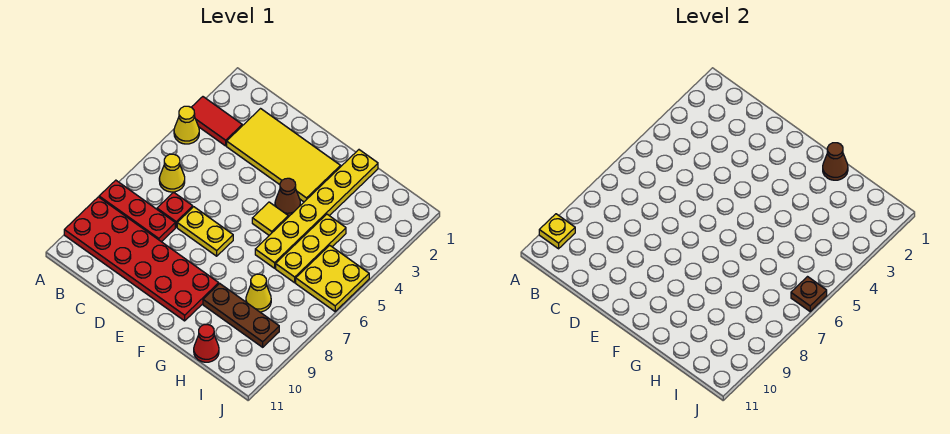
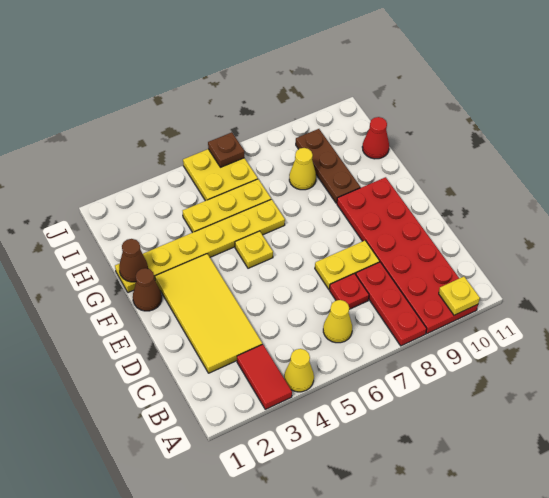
yellow plate D7:E7 level 1 -> yellow plate D7:D8 level 1
brown cone F4 level 1 -> brown cone F1 level 1
yellow tile F5 level 1 -> yellow plate F5 level 1

